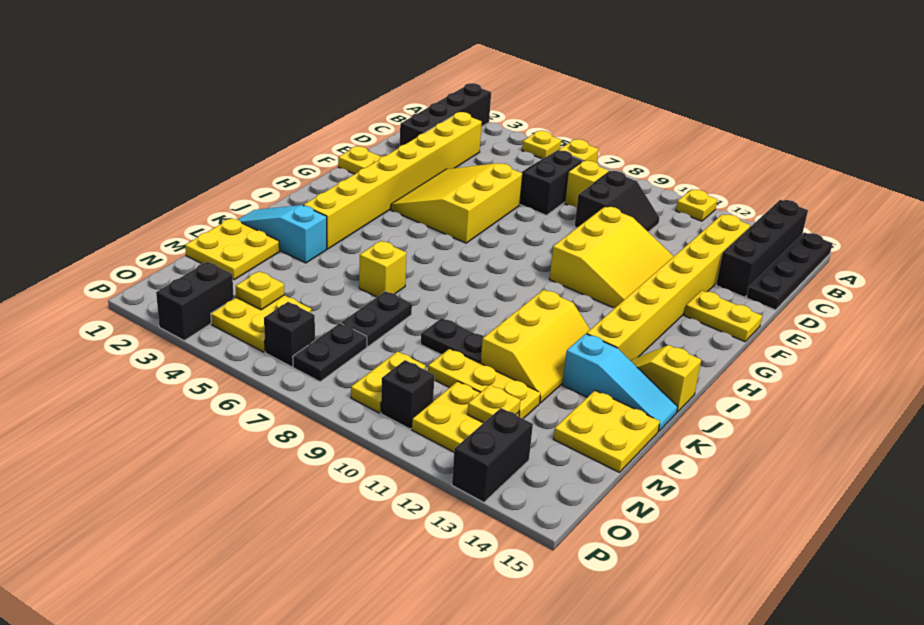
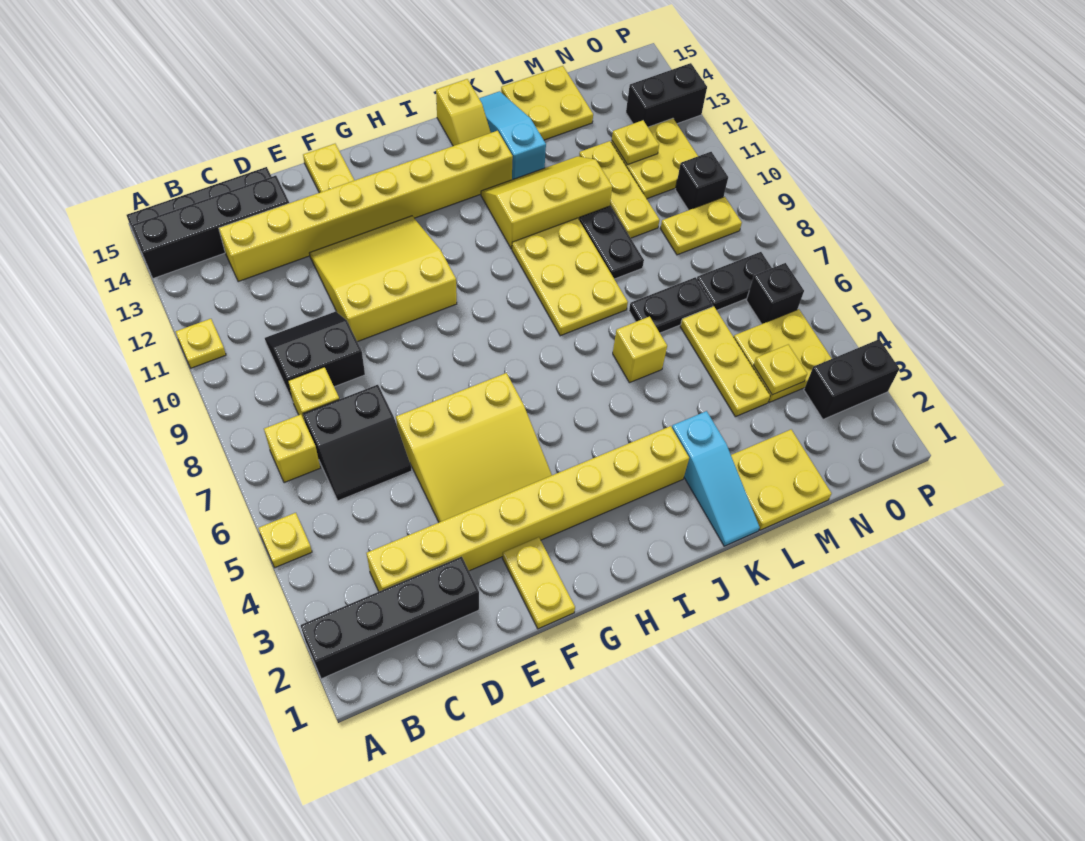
none -> yellow plate J8:K10 level 1
none -> yellow plate M4:M6 level 1

